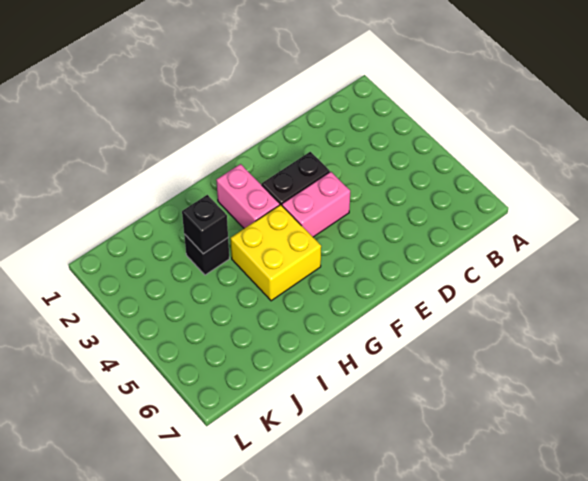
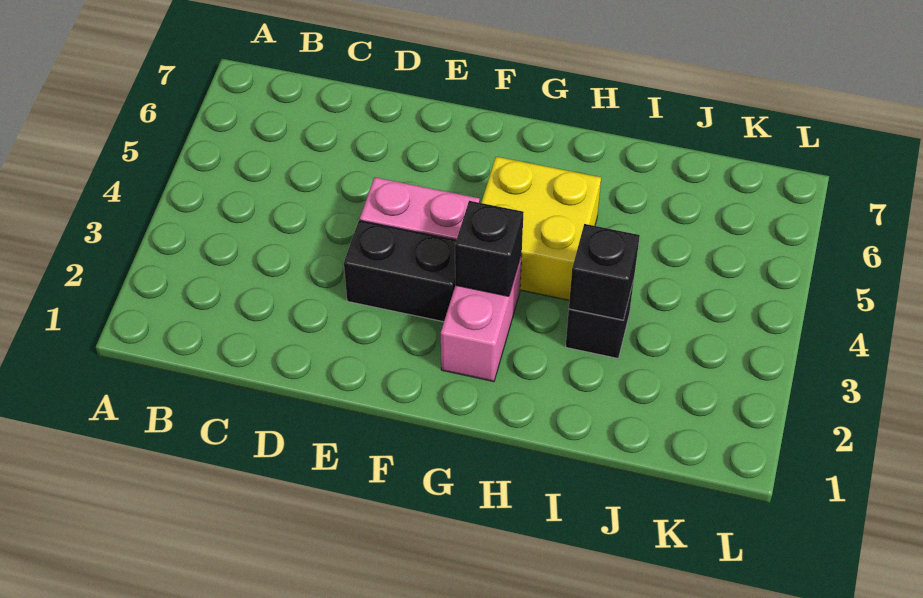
none -> black brick G3 level 2

